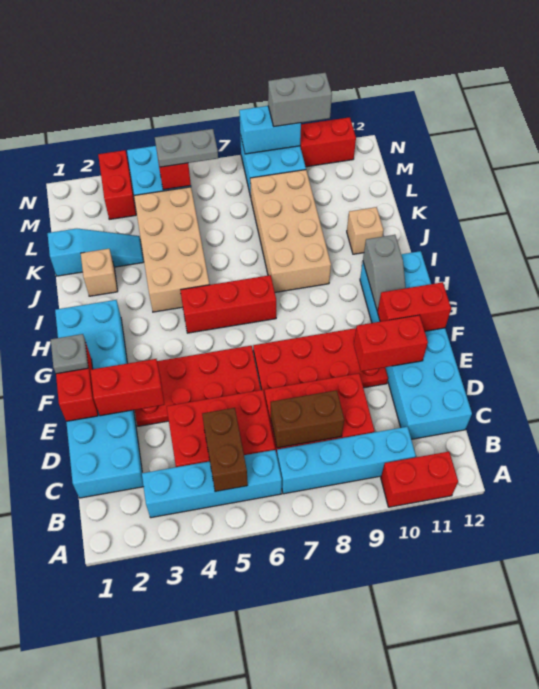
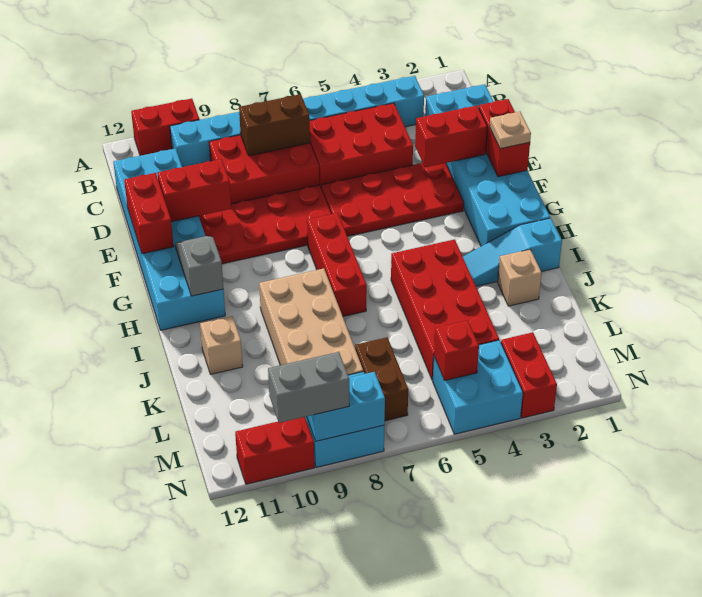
brown brick B5:C5 level 2 -> brown brick L7:M7 level 1
grey plate F1 level 3 -> tan plate F1 level 3
red brick F11:F12 level 2 -> red brick E12:F12 level 2
red brick H5:H7 level 1 -> red brick G7:I7 level 1
tan brick I4:L5 level 1 -> red brick I4:L5 level 1
cyan slope K1:K3 level 1 top 1 -> cyan slope I1:I3 level 1 top 1
grey plate M5:M6 level 3 -> none

